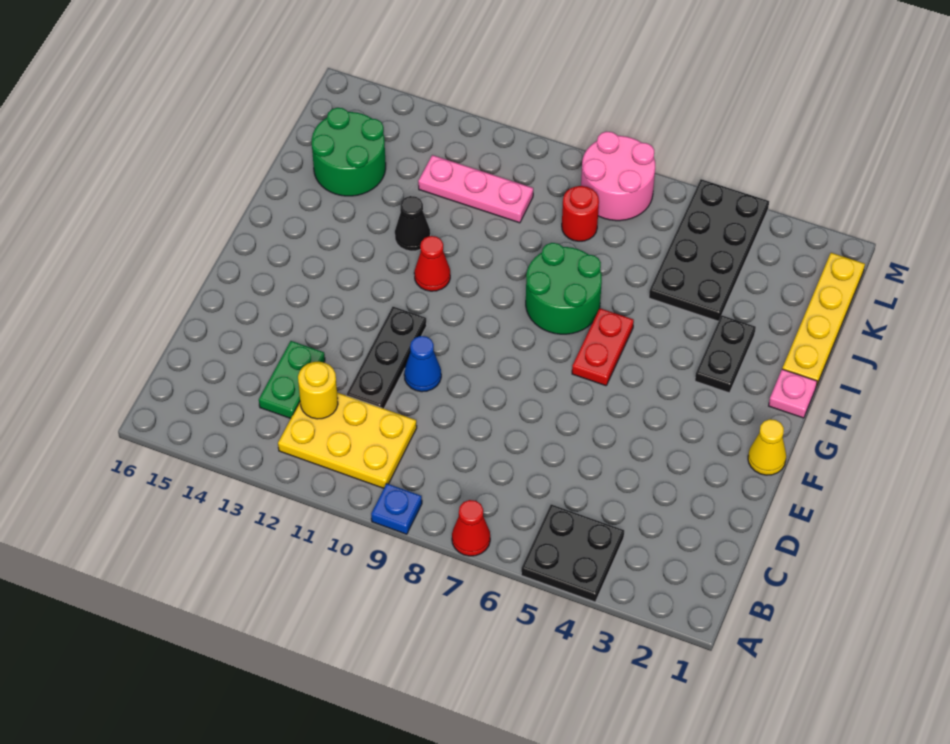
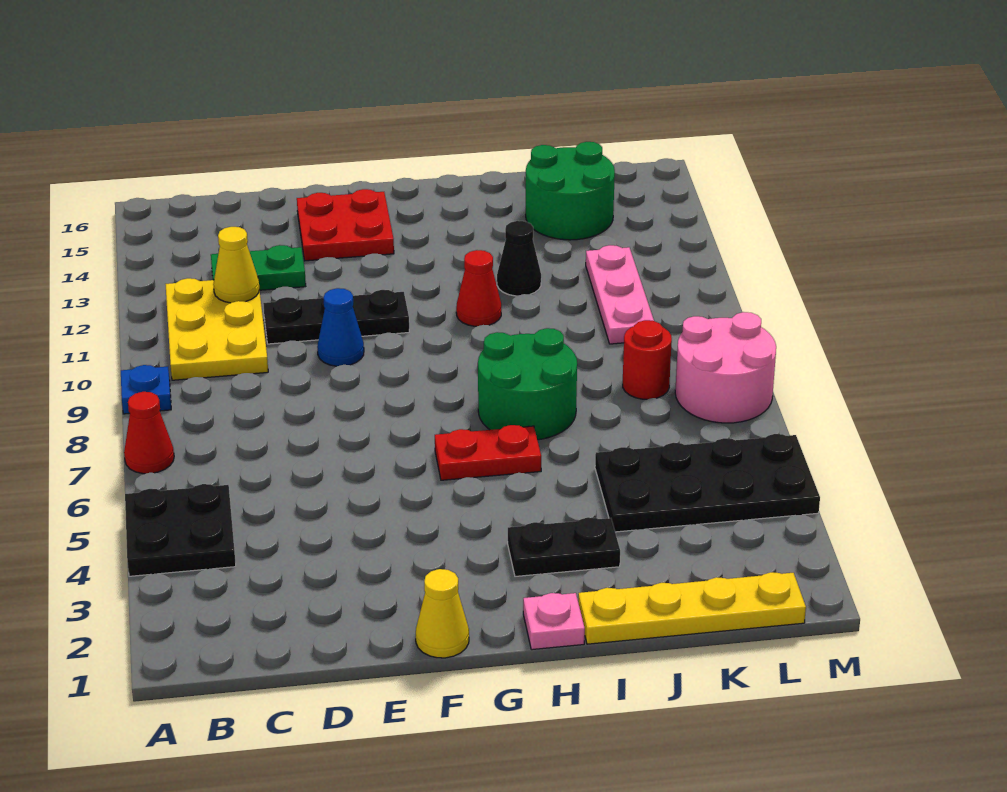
yellow round brick C12 level 2 -> yellow cone C12 level 2
none -> red plate E14:F15 level 1

